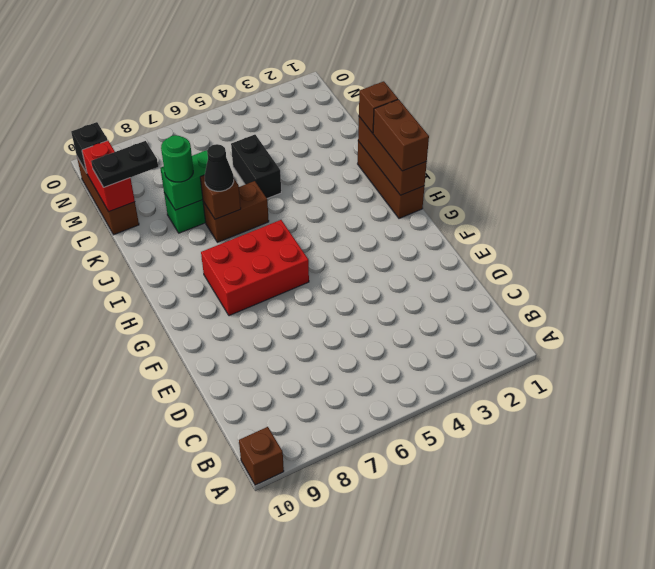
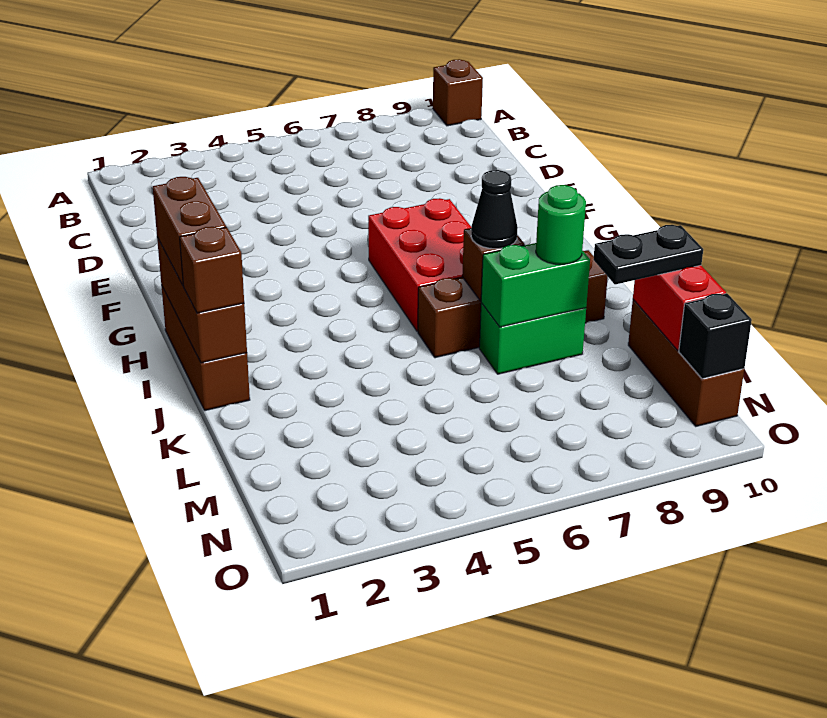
red brick G6:H8 level 1 -> red brick G6:I7 level 1
brown brick J6:J7 level 1 -> brown brick J6:J9 level 1
black brick K5:L5 level 1 -> none

